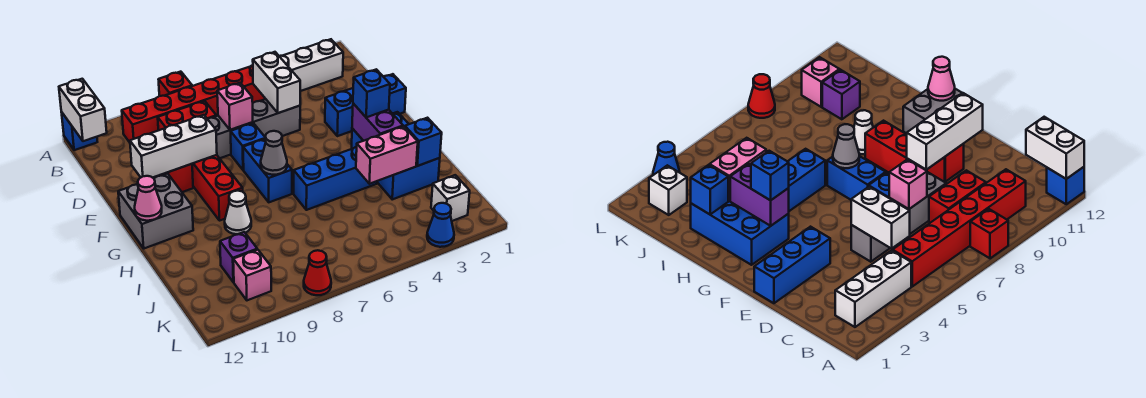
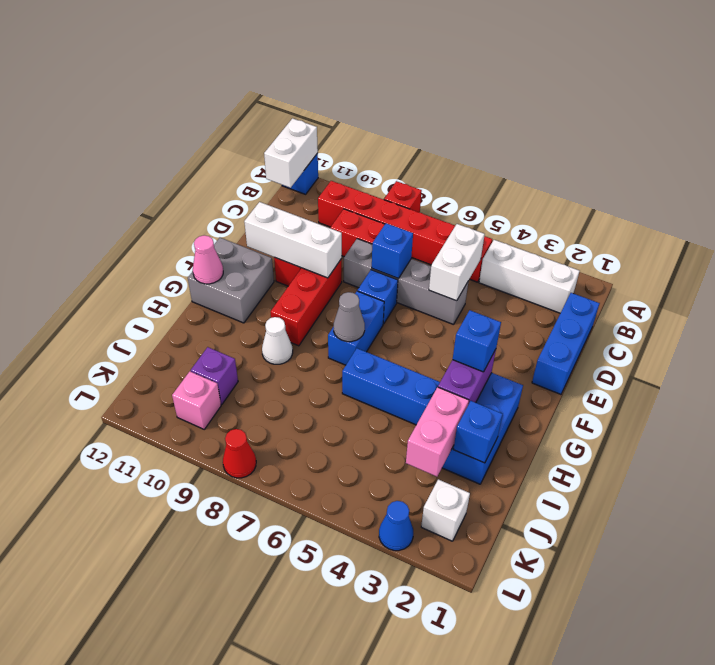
pink brick D7 level 2 -> blue brick D7 level 2
blue brick E1:E3 level 1 -> blue brick C1:E1 level 1
pink brick I3:I4 level 2 -> pink brick I3:J3 level 2

